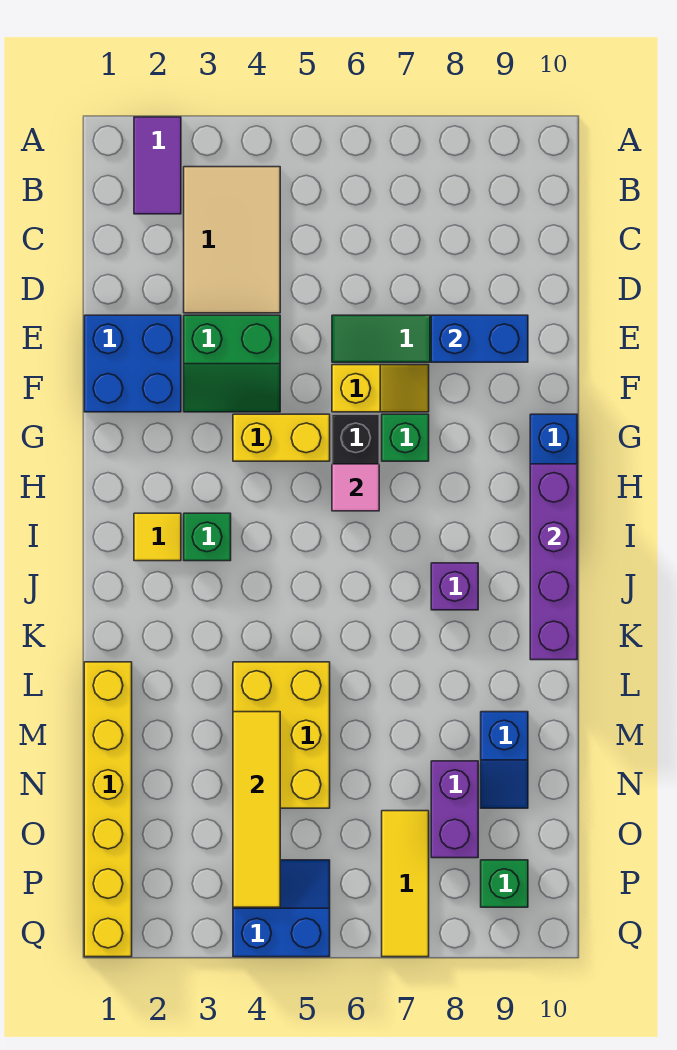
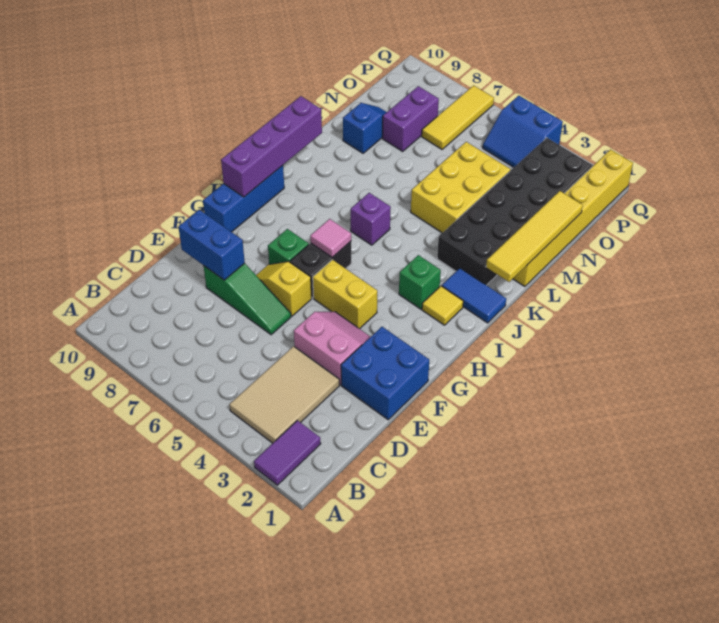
green slope E3:F4 level 1 top E -> pink slope E3:F4 level 1 top E
none -> blue tile J1:J2 level 1
purple brick J8 level 1 -> purple brick J6 level 1
none -> black brick K2:P3 level 1
yellow tile M4:P4 level 2 -> yellow tile K1:N1 level 2
green brick P9 level 1 -> none

